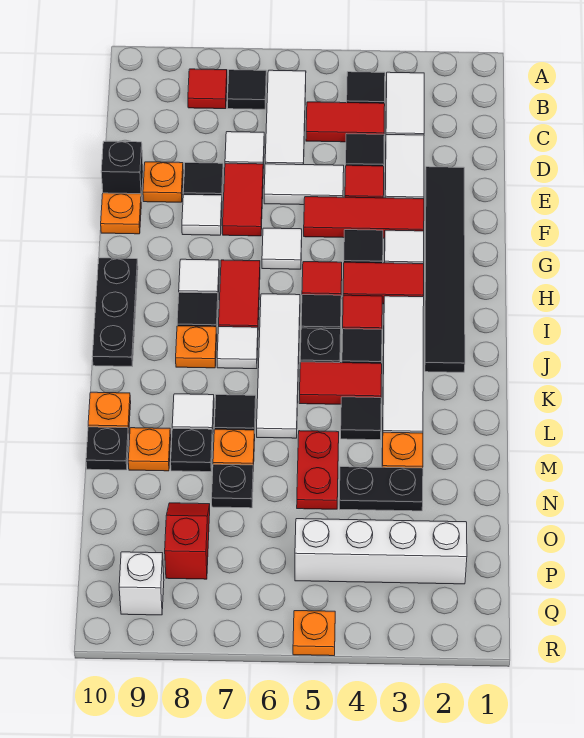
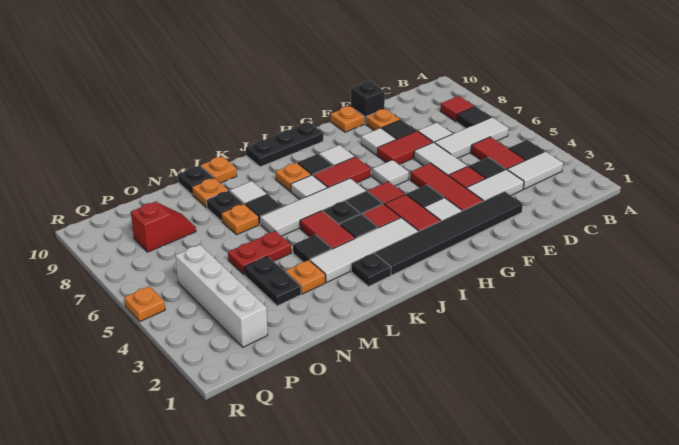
black plate N7 level 1 -> black plate K2 level 1
white brick Q9 level 1 -> none

